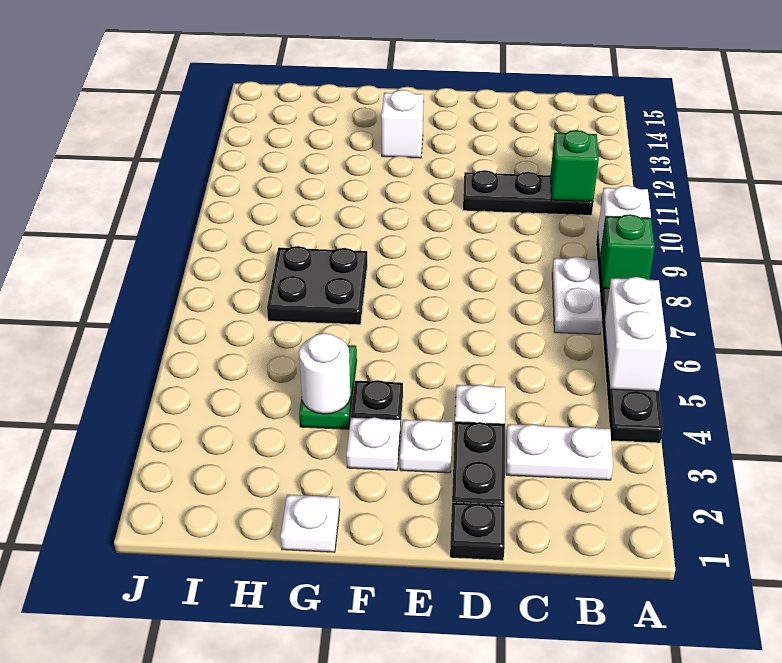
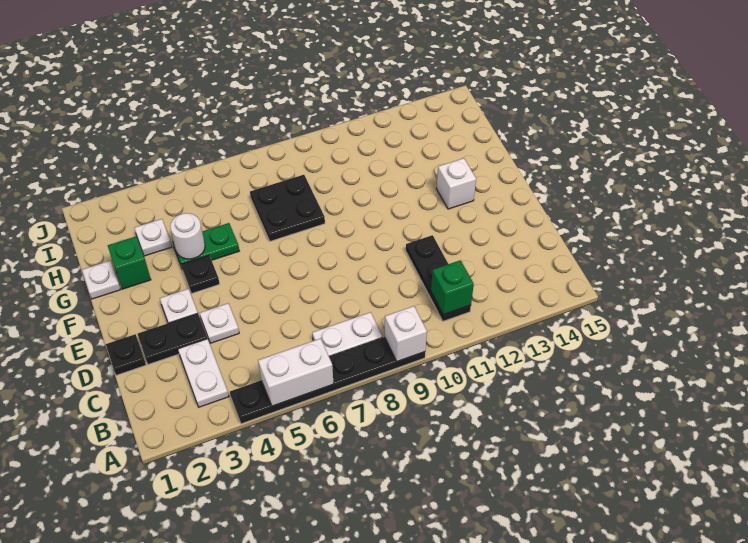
green brick A8 level 2 -> green brick G2 level 1
white plate F3 level 1 -> white plate H3 level 1

